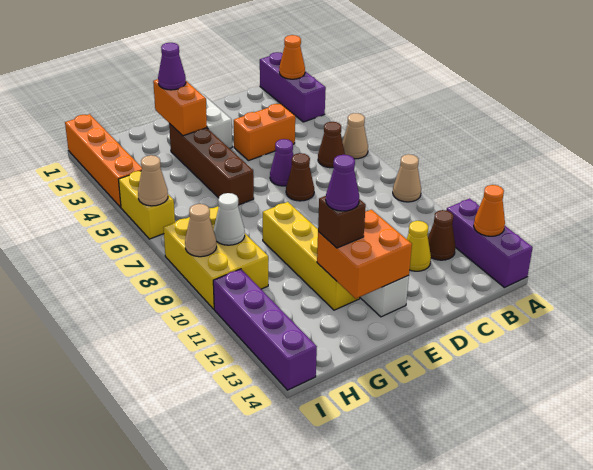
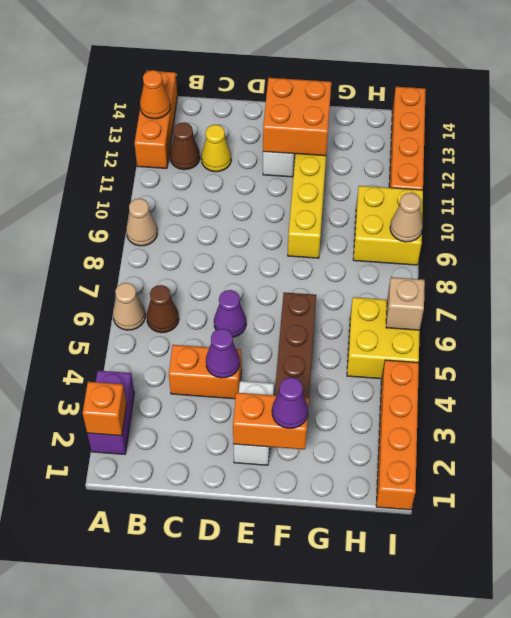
purple brick A1:A3 level 1 -> purple brick A2:A3 level 1
orange cone A2 level 2 -> orange brick A2 level 2
purple brick A12:A14 level 1 -> orange brick A12:A14 level 1
brown cone D7 level 1 -> none
orange brick F2:F3 level 2 -> orange brick E2:F2 level 2
brown brick F12 level 3 -> none
purple cone F12 level 4 -> purple cone D4 level 2
yellow brick H8:I10 level 1 -> yellow brick H9:I10 level 1
white cone H9 level 2 -> none
yellow brick I5:I6 level 1 -> yellow brick H5:I6 level 1
tan cone I6 level 2 -> tan brick I6 level 2
purple brick I11:I14 level 1 -> orange brick I11:I14 level 1

